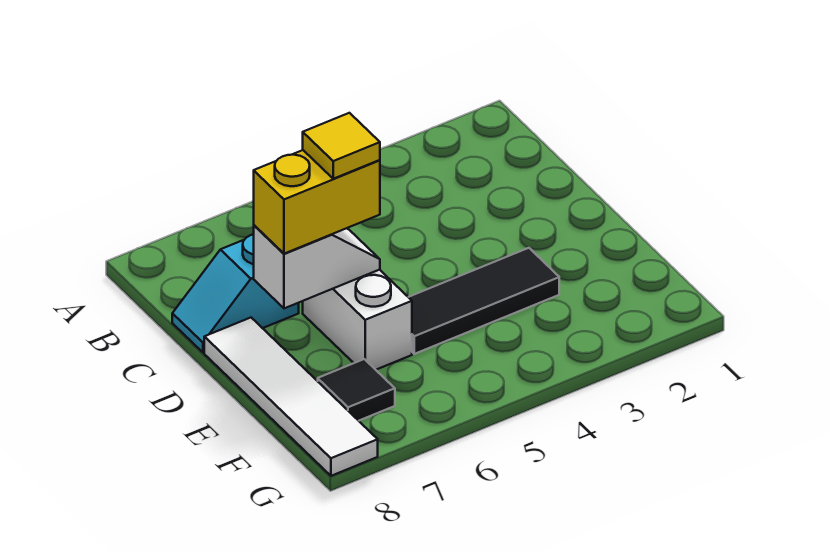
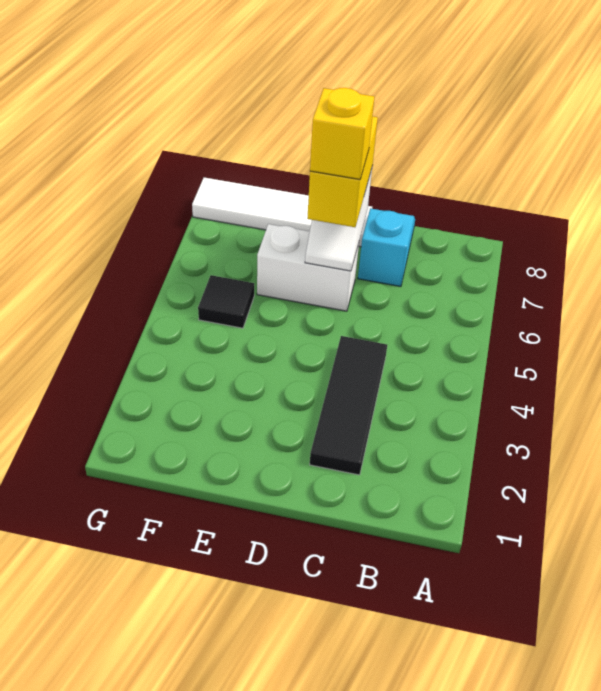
yellow tile D6 level 4 -> yellow brick D6 level 4
black tile E3:E5 level 1 -> black tile C2:C4 level 1
black tile F7 level 1 -> black tile F5 level 1

